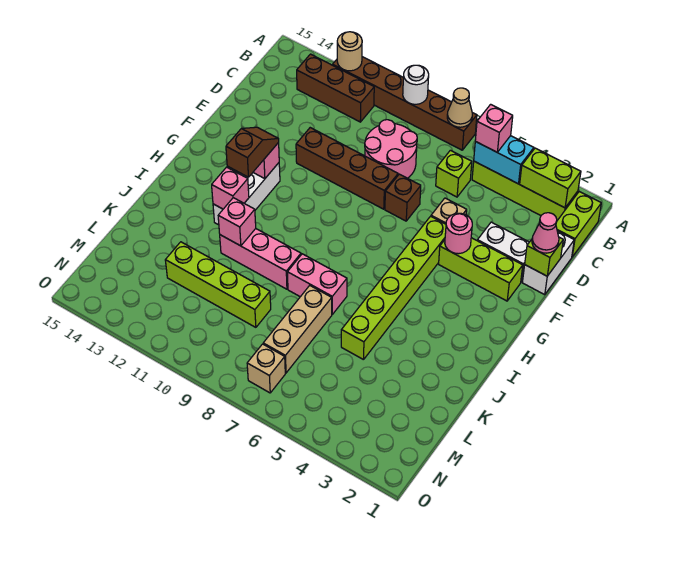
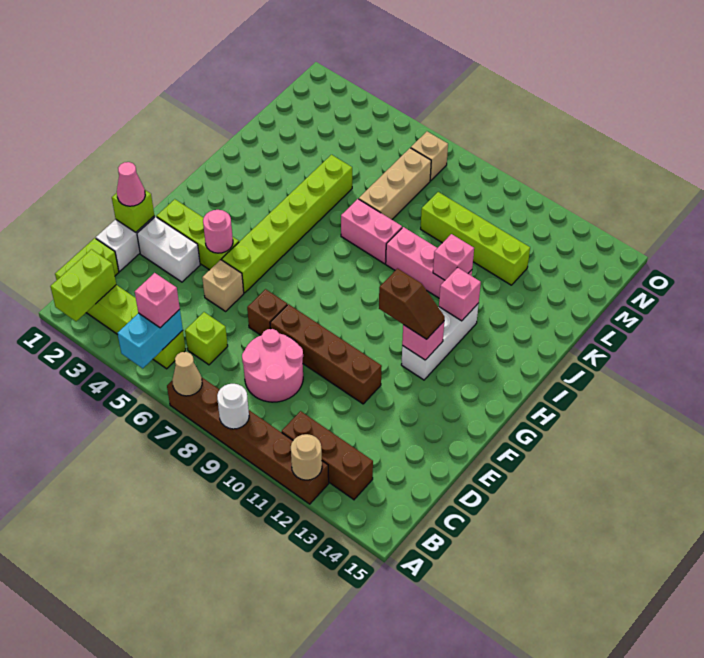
lime brick B2:B3 level 2 -> lime brick A2:B2 level 2
cyan brick B4:B5 level 2 -> cyan brick A5:B5 level 2
brown slope G12:H12 level 3 top H -> brown slope G11:G12 level 3 top 11

